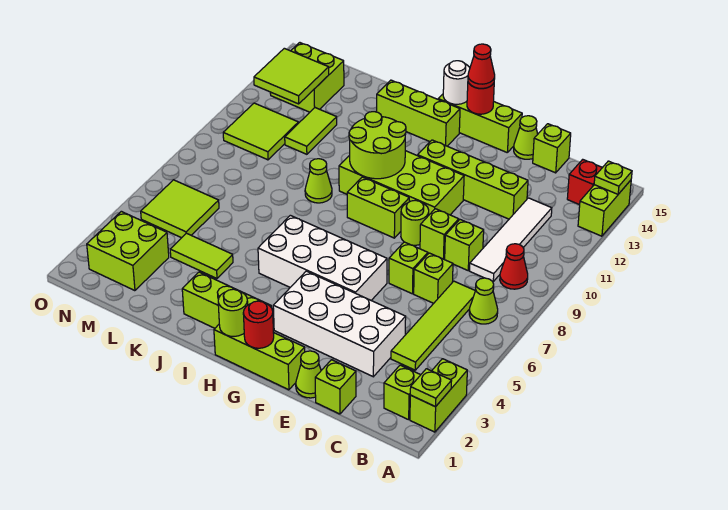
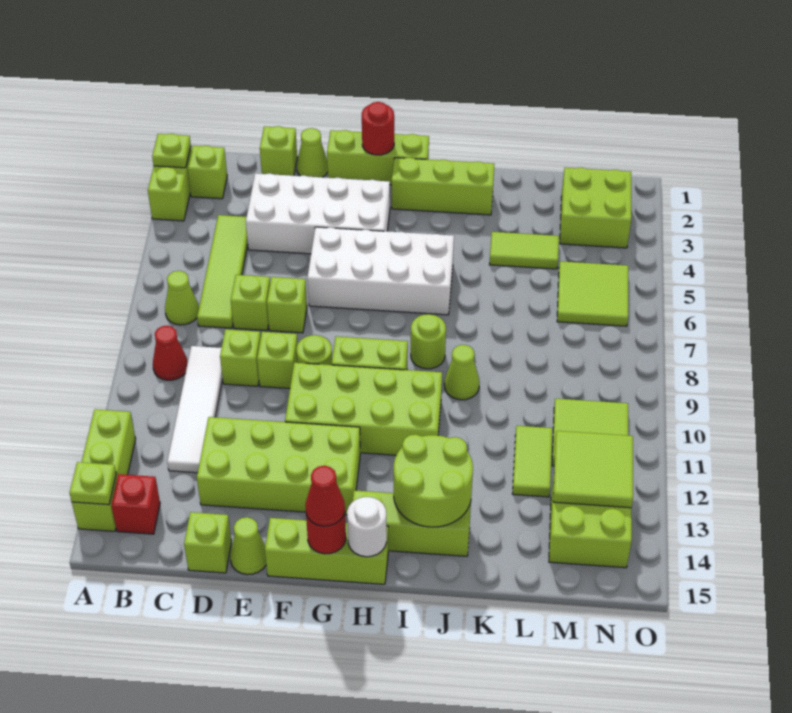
lime brick A13:A14 level 1 -> lime brick A12:A14 level 1
lime brick D12:G12 level 1 -> lime brick D12:G13 level 1
lime round brick H1 level 2 -> lime round brick I8 level 1
lime round brick H10:I11 level 2 -> lime round brick I13:J14 level 2

